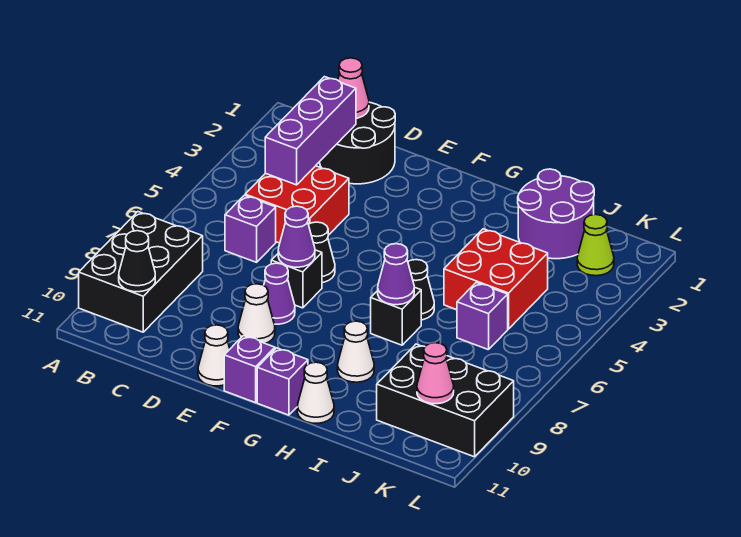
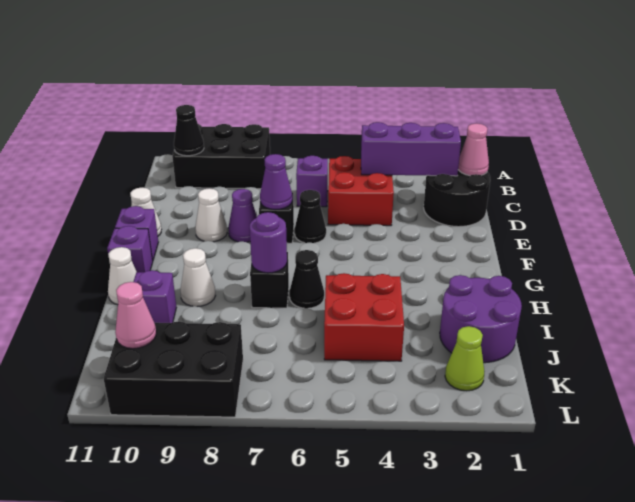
purple cone H7 level 2 -> purple round brick H7 level 2
purple brick J6 level 1 -> purple brick I10 level 1
black brick J9:L10 level 1 -> black brick K8:L10 level 1

